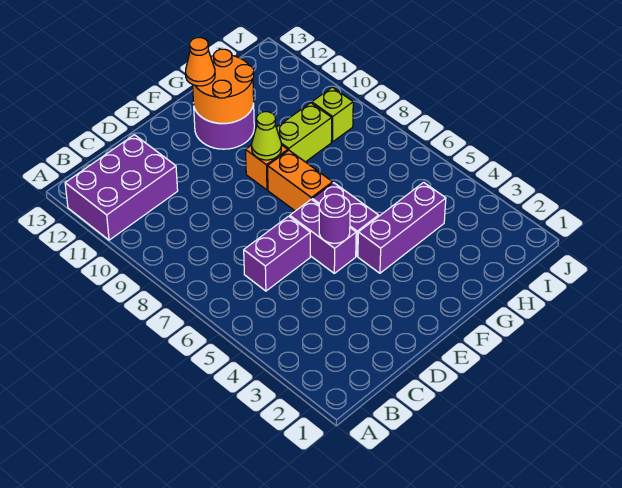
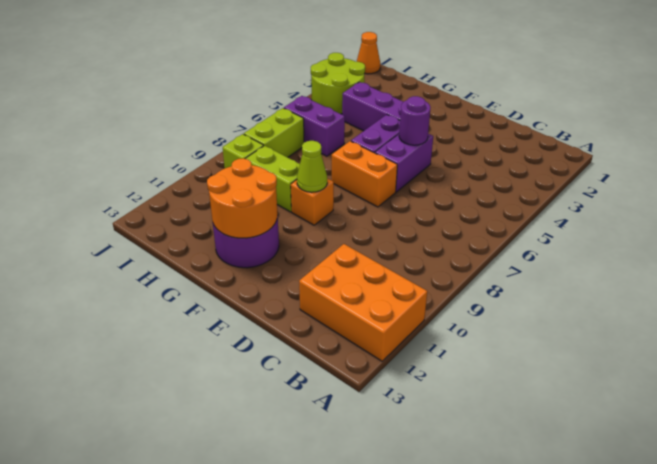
purple brick A11:C12 level 1 -> orange brick A11:C12 level 1
purple brick C6:D6 level 1 -> purple brick H6:I6 level 1
orange brick F7:F8 level 1 -> orange brick E7:F7 level 1
orange cone F12 level 3 -> orange cone J1 level 1
none -> lime round brick I3:J4 level 1
none -> lime brick I7:I8 level 1

